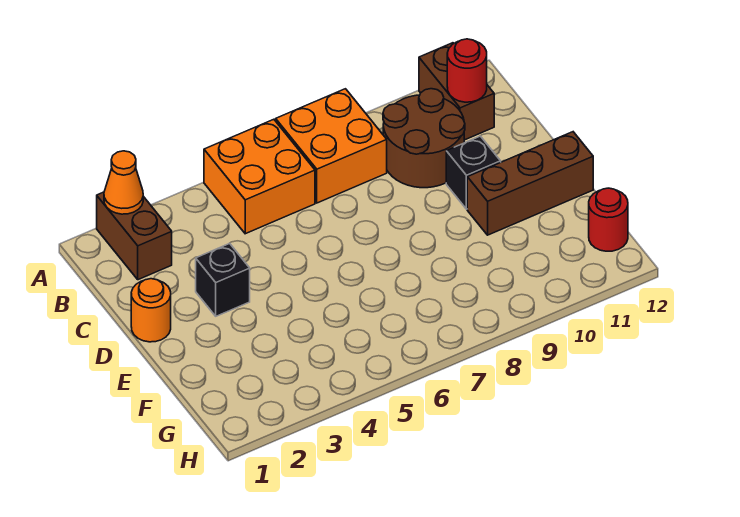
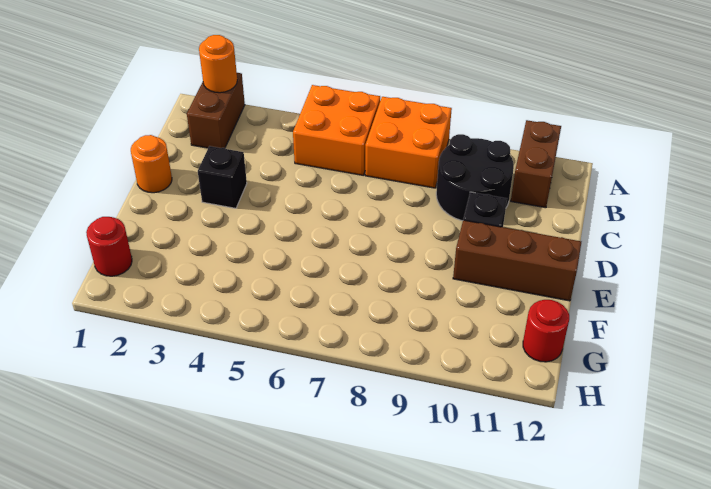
orange cone A2 level 2 -> orange round brick A2 level 2
brown round brick B9:C10 level 1 -> black round brick B9:C10 level 1
red round brick B11 level 2 -> red round brick G1 level 1

